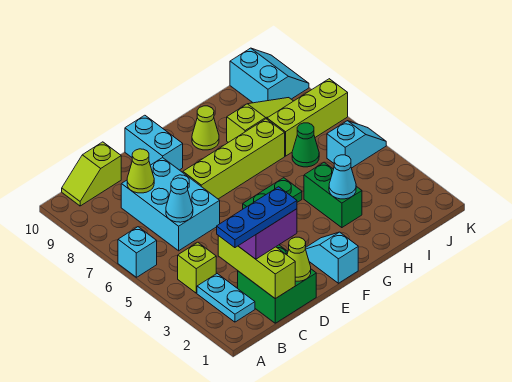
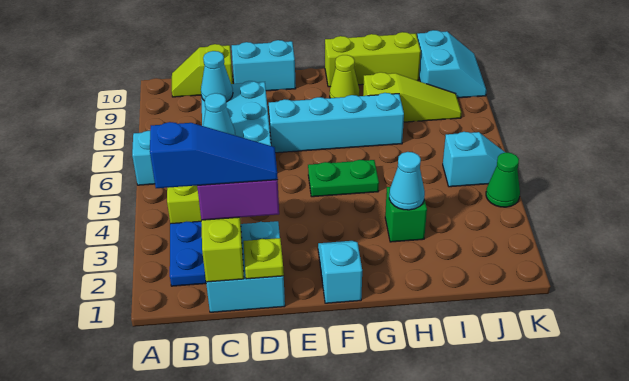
cyan plate B2:B3 level 1 -> blue plate B2:B3 level 1
blue plate B2:D2 level 4 -> blue slope B2:D2 level 4 top B
green brick C1:D2 level 1 -> cyan brick C1:D2 level 1
lime cone C8 level 2 -> cyan cone C8 level 2
lime cone D1 level 2 -> lime plate D1 level 2
lime brick E7:H7 level 1 -> cyan brick E7:H7 level 1
cyan brick E9:E10 level 1 -> cyan brick D10:E10 level 1
green brick H3:H4 level 1 -> green brick H3 level 1
green cone I6 level 1 -> green cone K4 level 1
lime brick I7:K7 level 1 -> lime brick G10:I10 level 1

